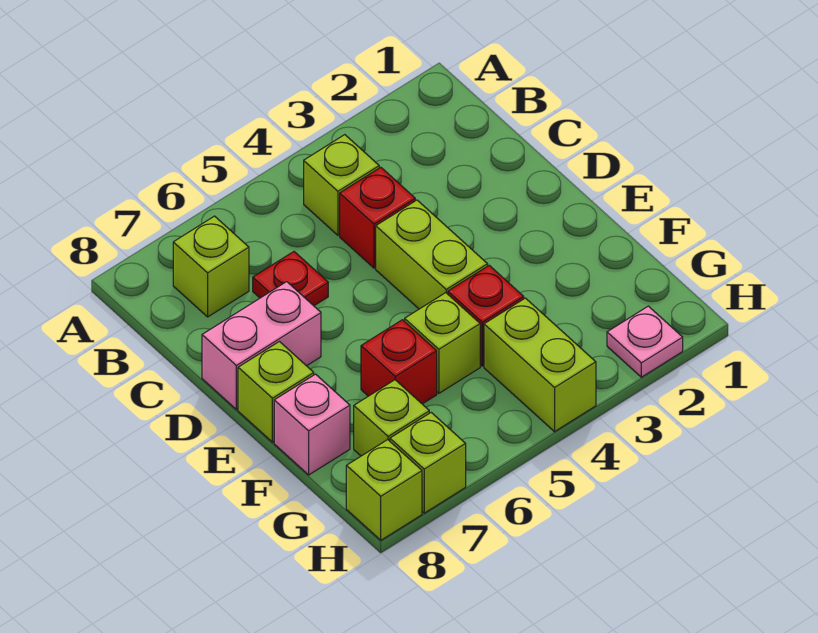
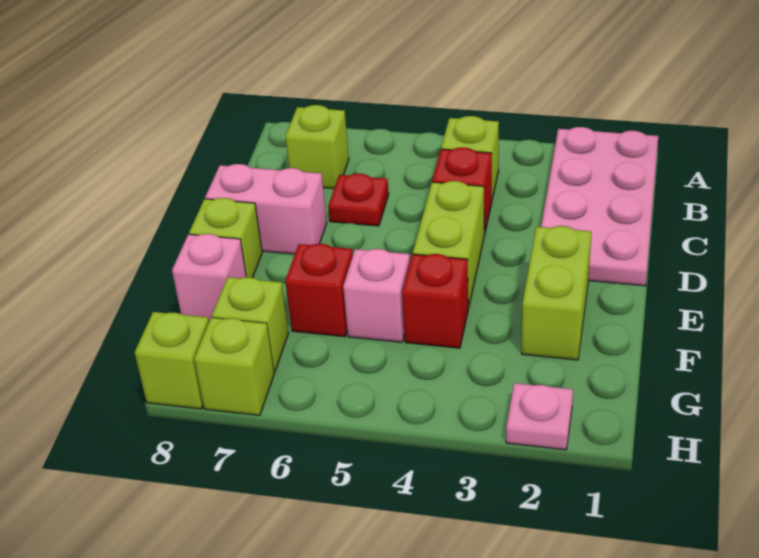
none -> pink plate A1:D2 level 1
lime brick F5 level 1 -> pink brick F5 level 1
lime brick G4:H4 level 1 -> lime brick E2:F2 level 1

